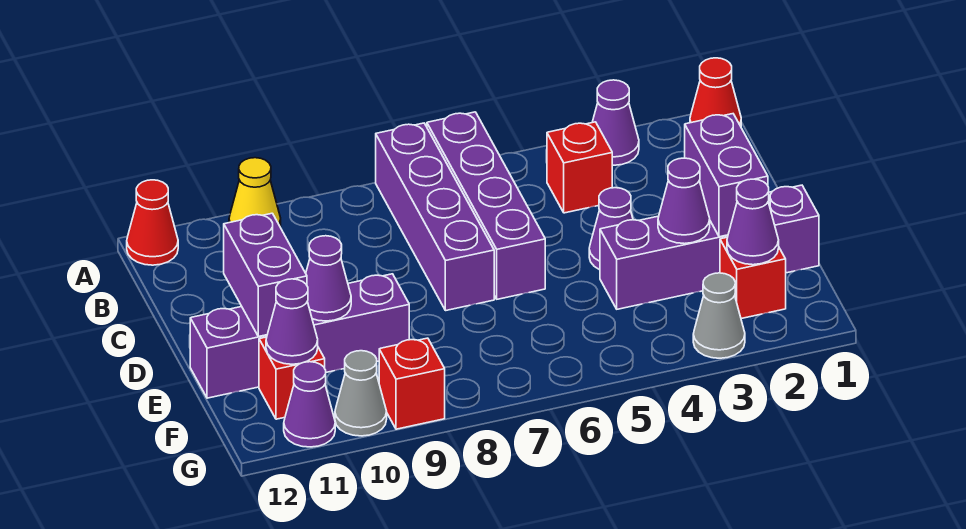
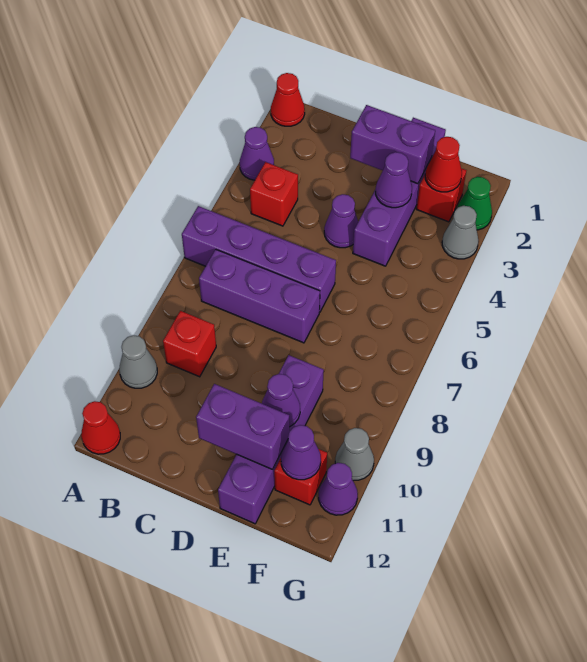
purple brick A7:D7 level 1 -> purple brick B7:D7 level 1
yellow cone A10 level 1 -> grey cone A10 level 1
purple cone F2 level 2 -> red cone F2 level 2
none -> green cone G2 level 1
red brick G9 level 1 -> red brick B9 level 1

